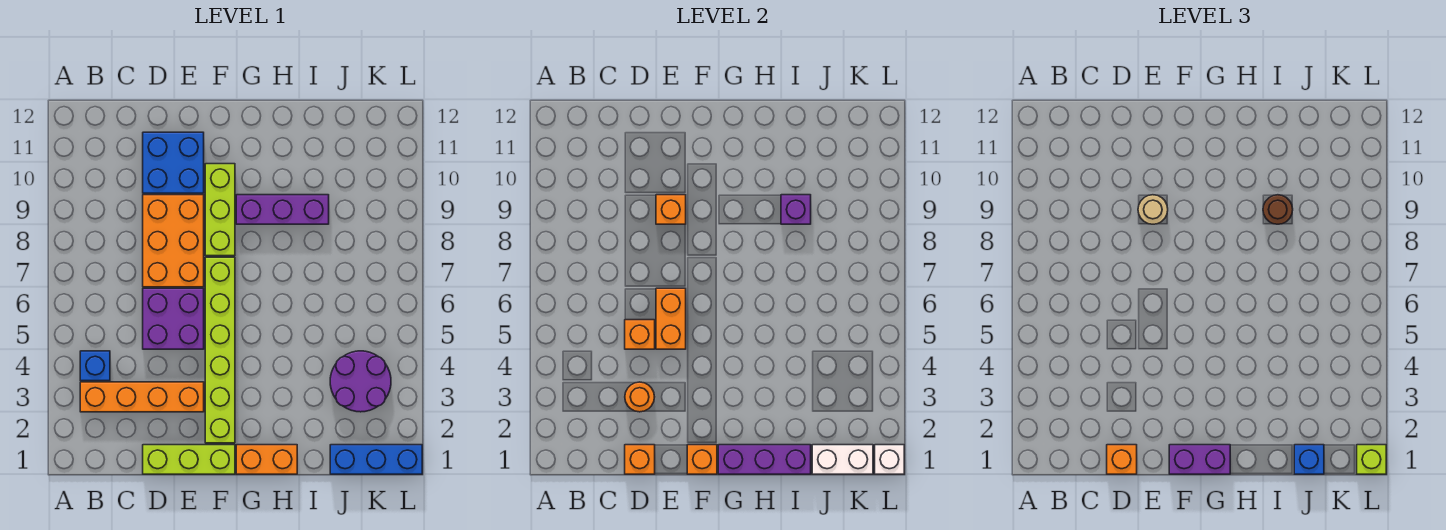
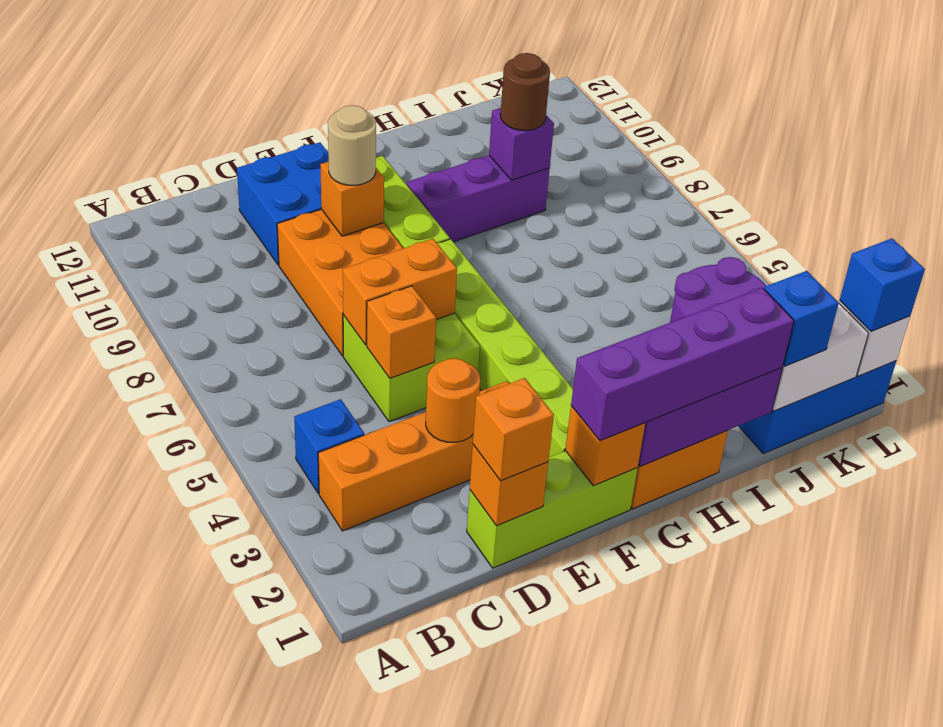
purple brick D5:E6 level 1 -> lime brick D5:E6 level 1
orange brick E5:E6 level 2 -> orange brick D6:E6 level 2
purple brick F1:G1 level 3 -> purple brick F1:I1 level 3
lime brick L1 level 3 -> blue brick L1 level 3

